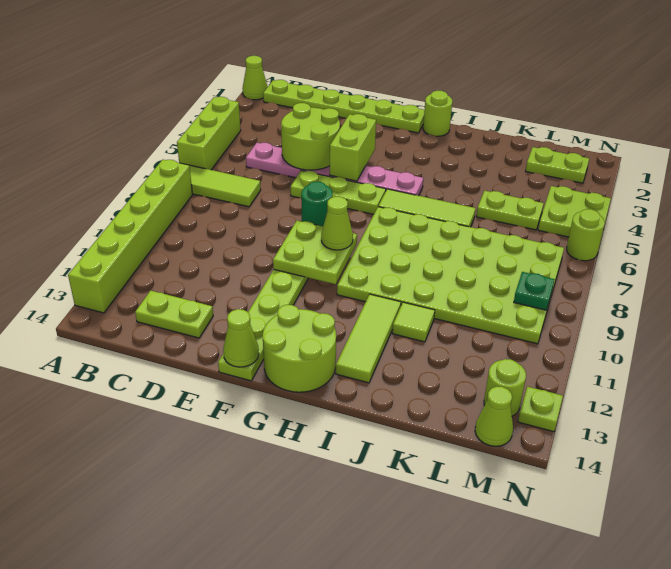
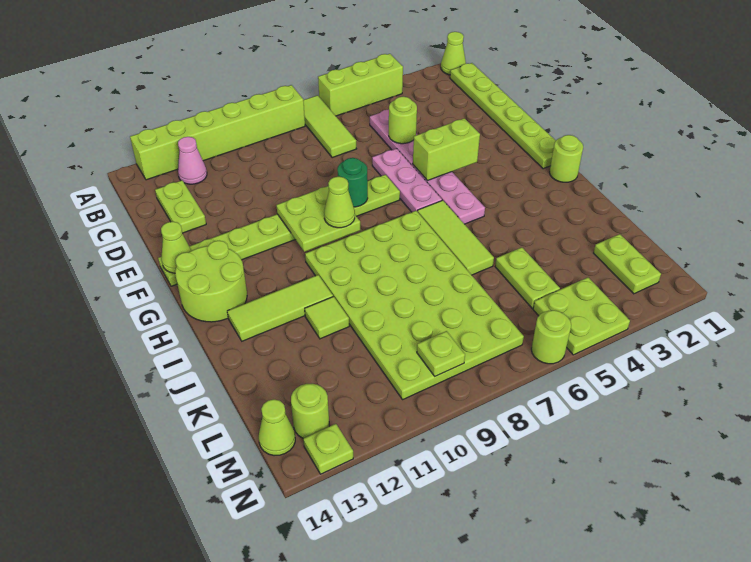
none -> pink cone B12 level 1
lime round brick D4:E5 level 2 -> lime round brick D5 level 2
lime plate E6:G6 level 1 -> pink plate E6:G6 level 1
green plate M9 level 2 -> lime plate M9 level 2

